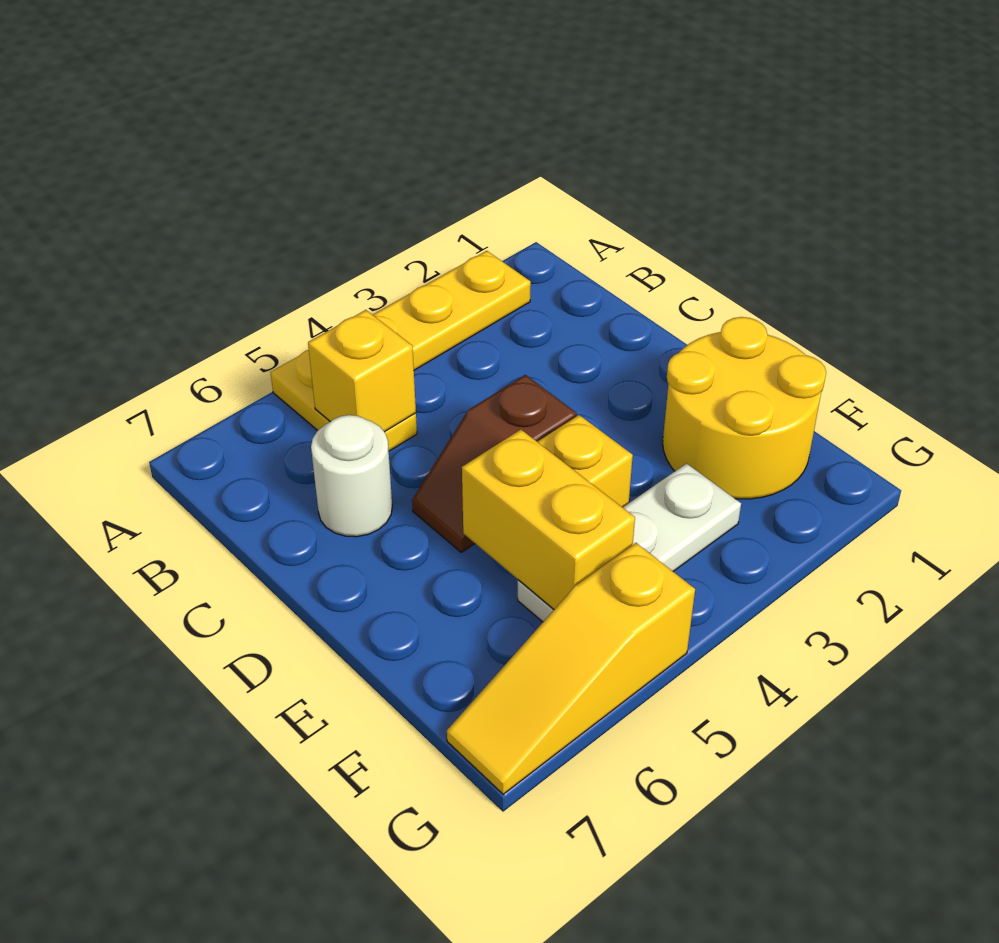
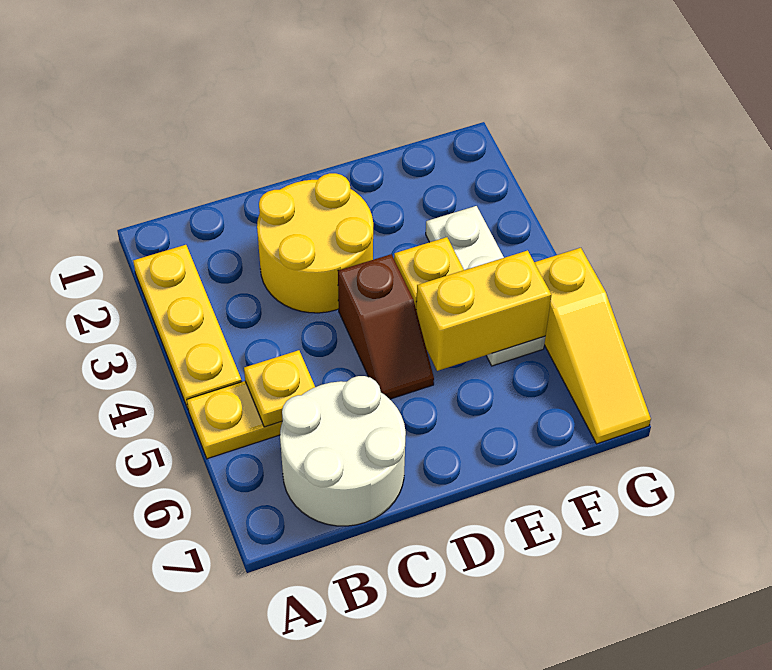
yellow brick B5 level 2 -> yellow plate B5 level 2
white round brick C6 level 1 -> white round brick B6:C7 level 1
yellow round brick E1:F2 level 1 -> yellow round brick C2:D3 level 1

